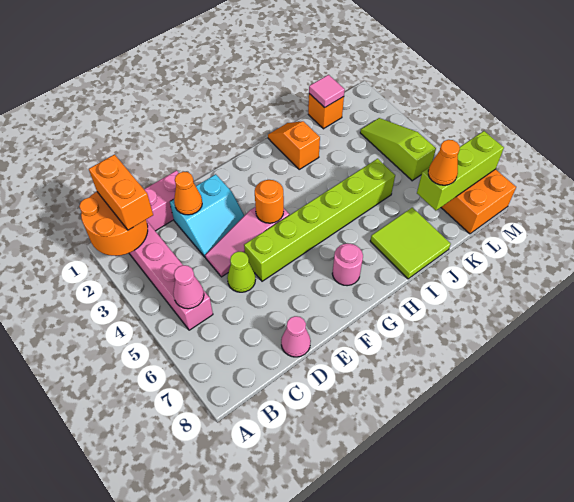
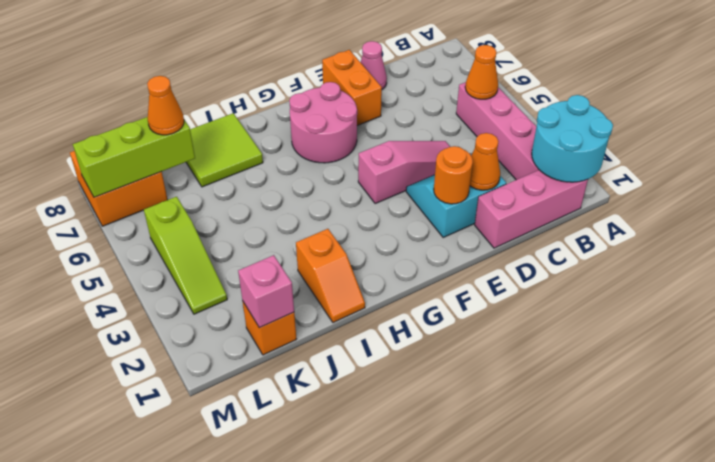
orange round brick A1:B2 level 2 -> cyan round brick A1:B2 level 2
orange brick B1:B2 level 3 -> orange brick E7:E8 level 1
pink cone B5 level 2 -> orange cone B5 level 2
lime cone D5 level 1 -> none
lime brick E5:J5 level 1 -> none
orange round brick F4 level 2 -> orange round brick E2 level 2
pink round brick G7 level 1 -> pink round brick F6:G7 level 1
pink tile K1 level 2 -> pink brick K1 level 2

